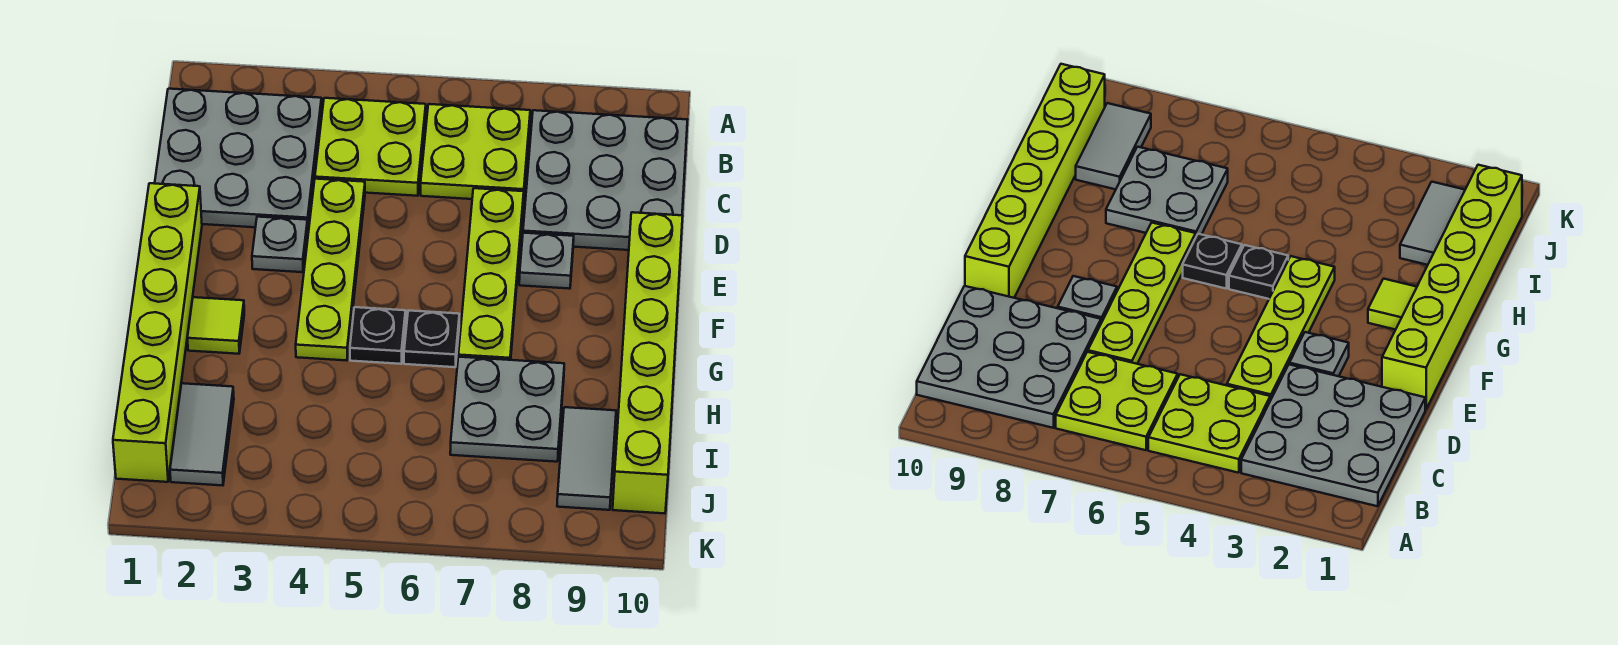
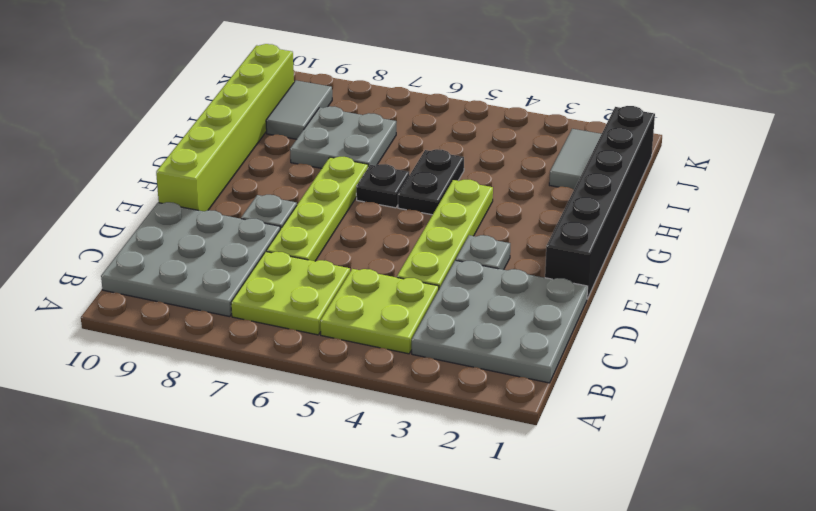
lime brick E1:J1 level 1 -> black brick E1:J1 level 1
lime tile G2 level 1 -> none
black plate G5 level 1 -> black plate G5:H5 level 1

